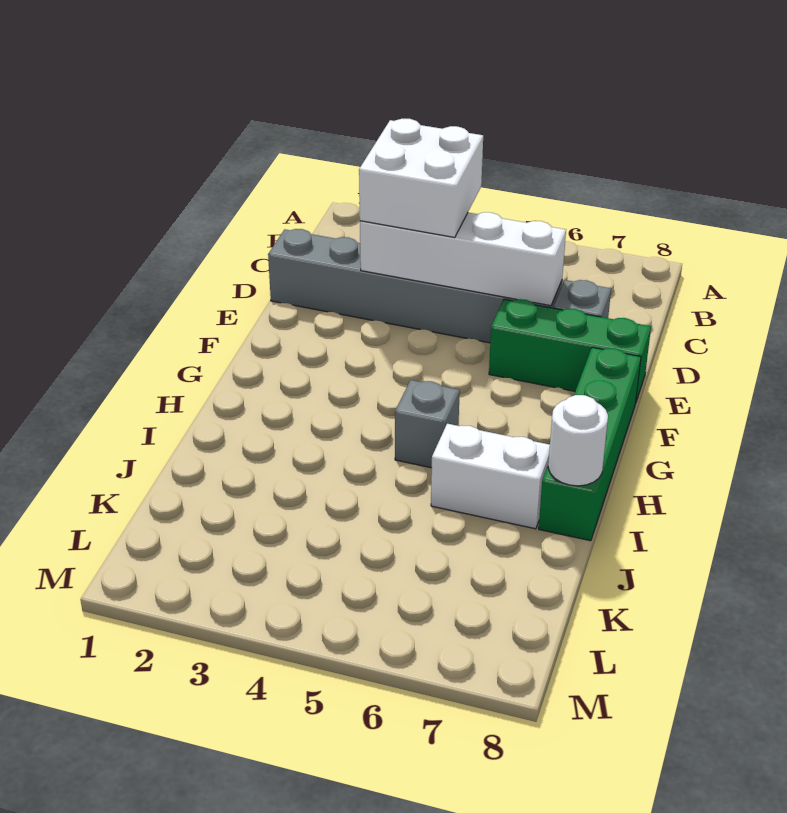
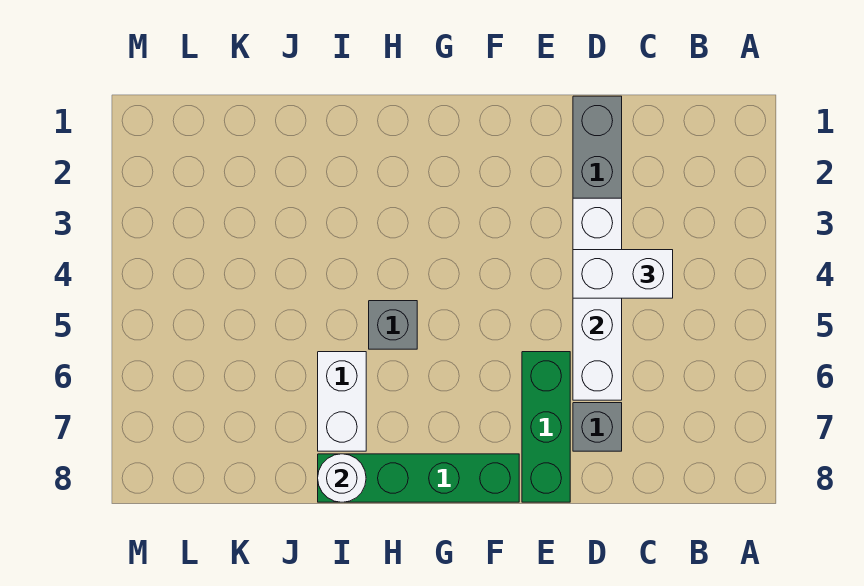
white brick C3:D4 level 3 -> white brick C4:D4 level 3

